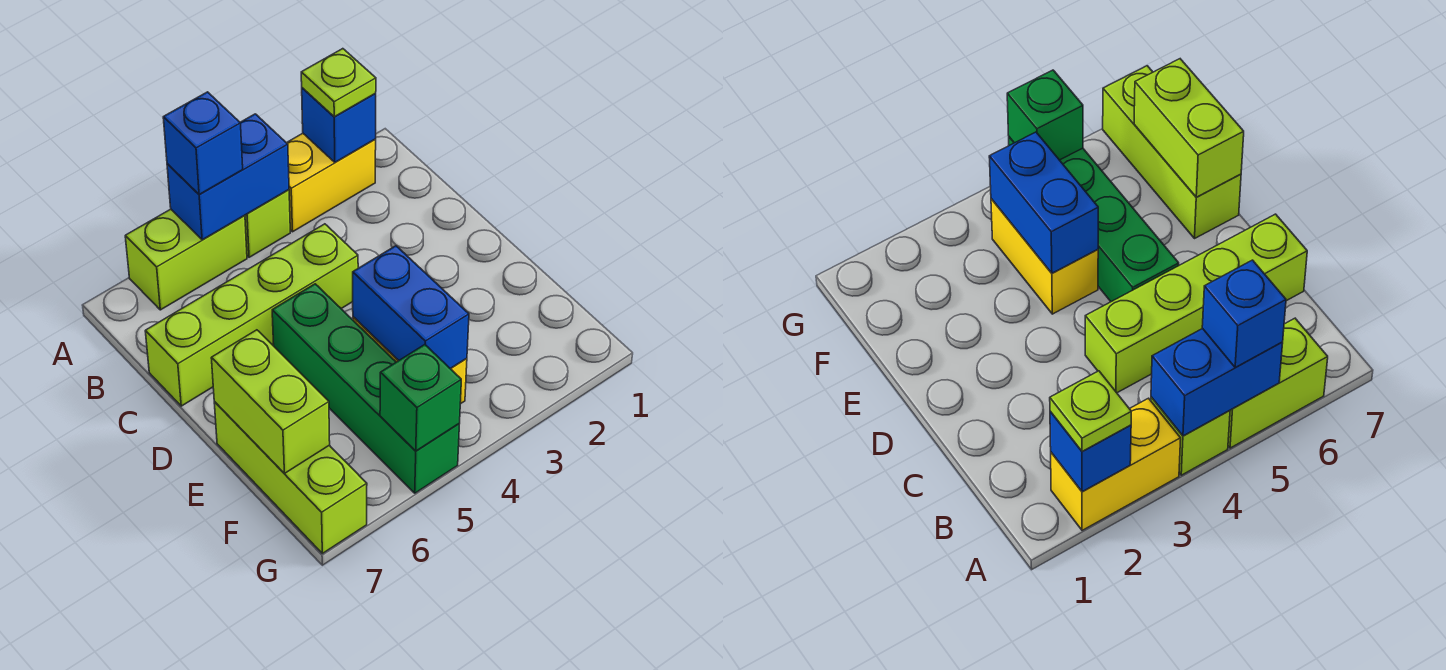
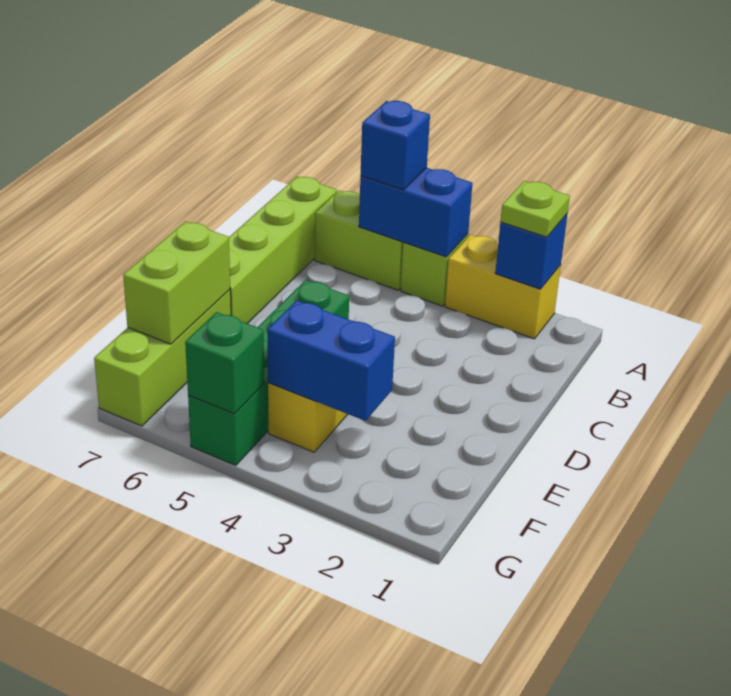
lime brick C4:C7 level 1 -> lime brick A7:D7 level 1
blue brick E4:F4 level 2 -> blue brick F3:F4 level 2

